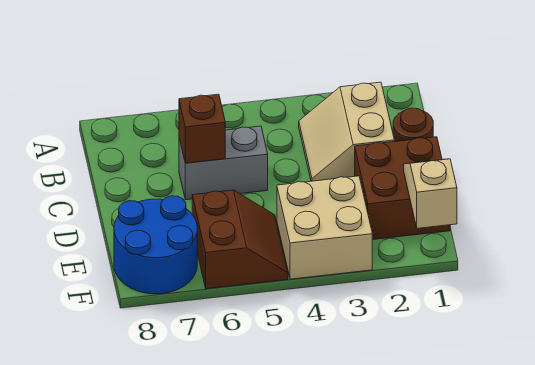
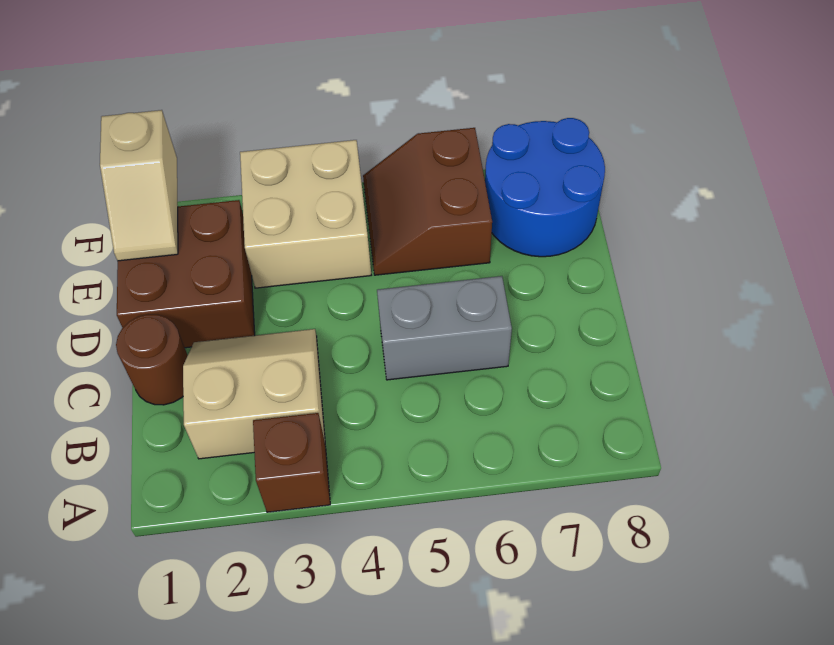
tan slope B2:C3 level 1 top 2 -> tan slope B2:C3 level 1 top B
brown brick C6 level 2 -> brown brick A3 level 1

